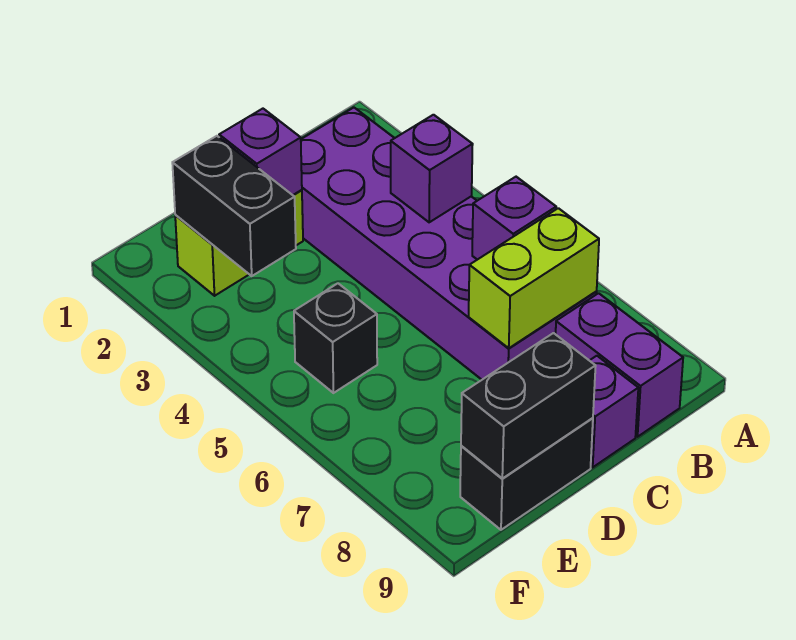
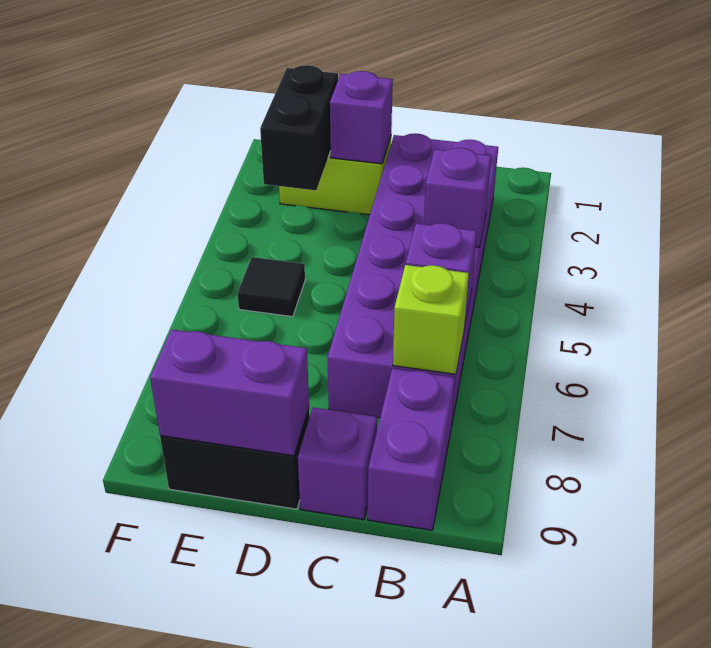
lime brick B7:C7 level 2 -> lime brick B7 level 2
black brick D9:E9 level 2 -> purple brick D9:E9 level 2
black brick E5 level 1 -> black tile E5 level 1

